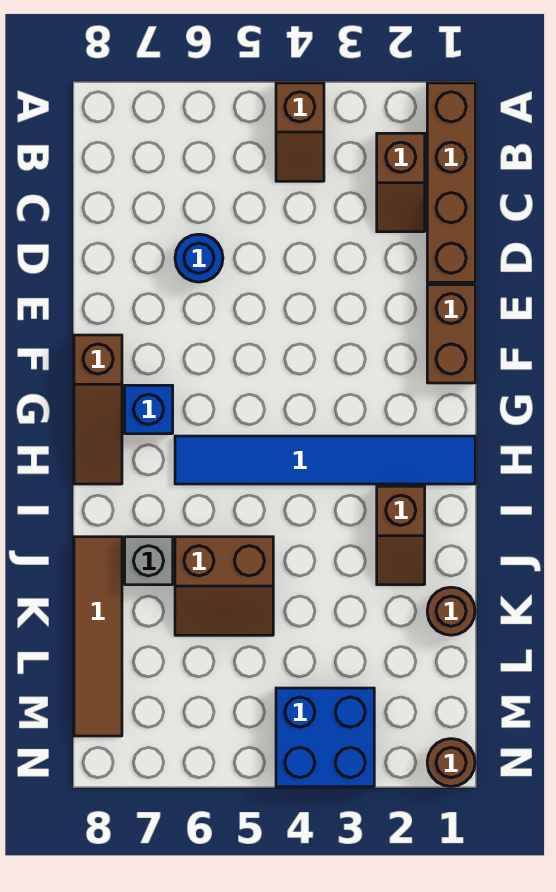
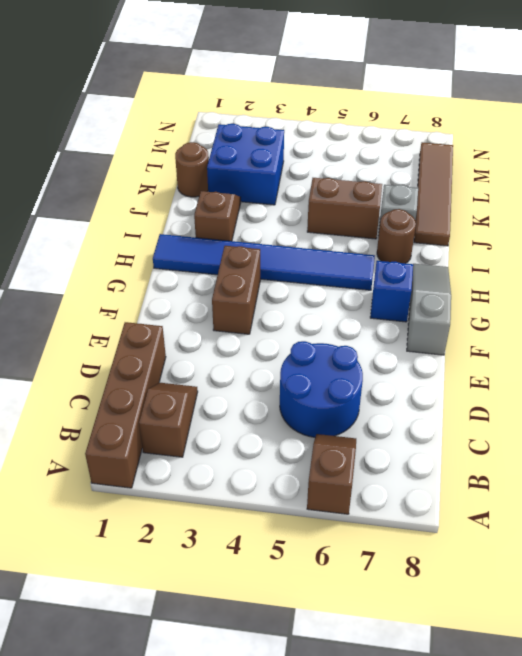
brown slope A4:B4 level 1 top A -> brown slope A6:B6 level 1 top A
blue round brick D6 level 1 -> blue round brick C5:D6 level 1
brown brick E1:F1 level 1 -> brown brick F3:G3 level 1
brown slope F8:H8 level 1 top F -> grey slope F8:H8 level 1 top F
blue brick M3:N4 level 1 -> blue brick K2:L3 level 1
brown round brick N1 level 1 -> brown round brick I7 level 1

